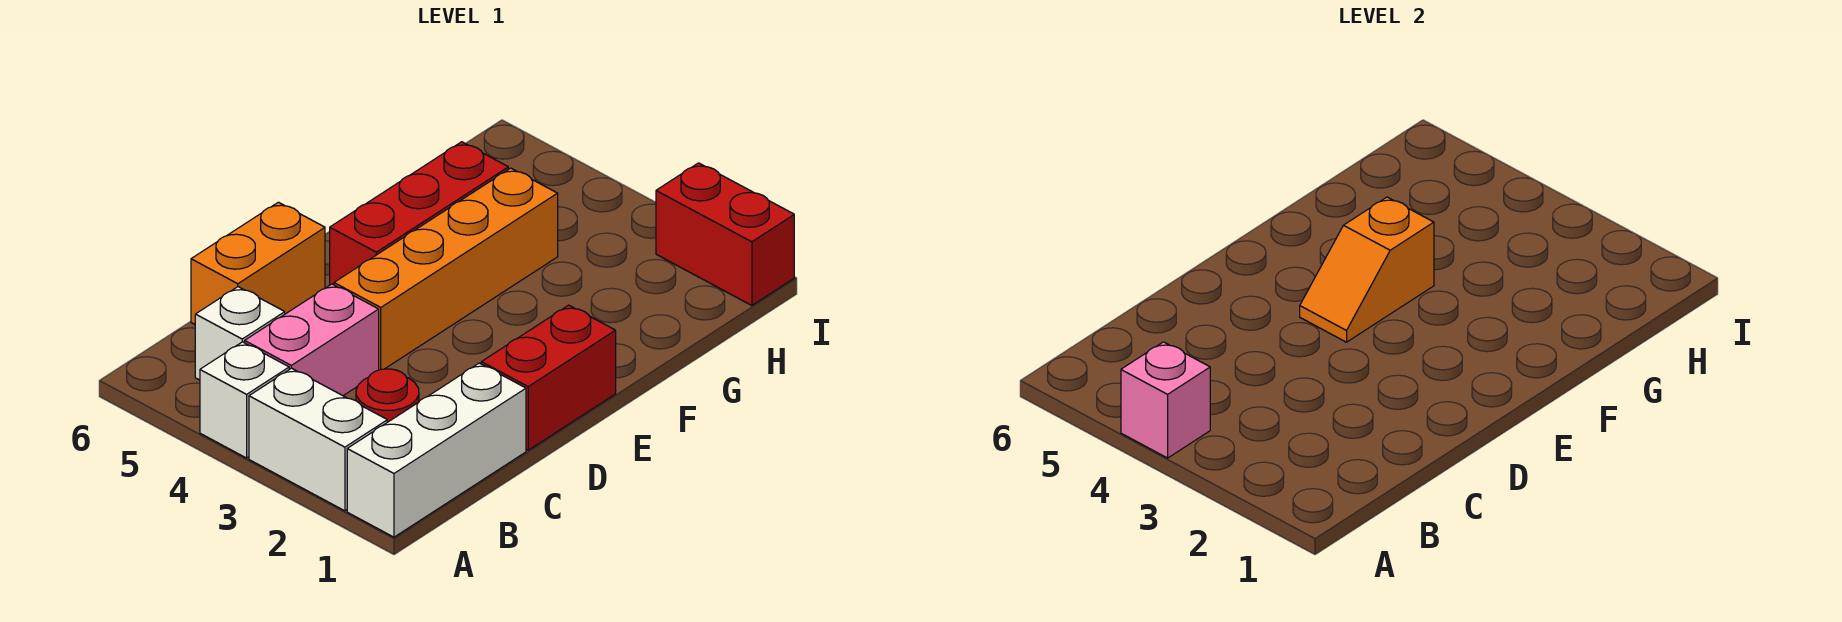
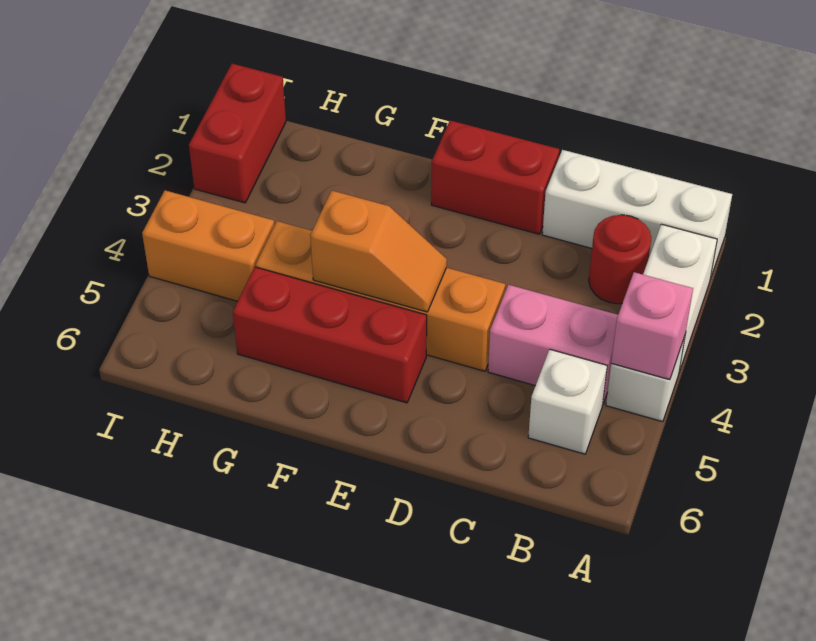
orange brick C6:D6 level 1 -> orange brick H4:I4 level 1

